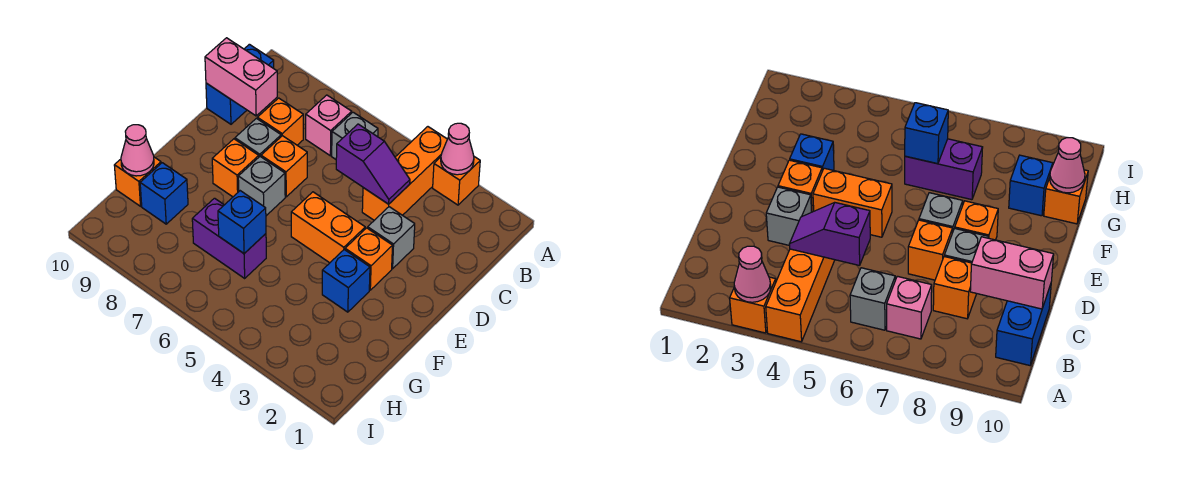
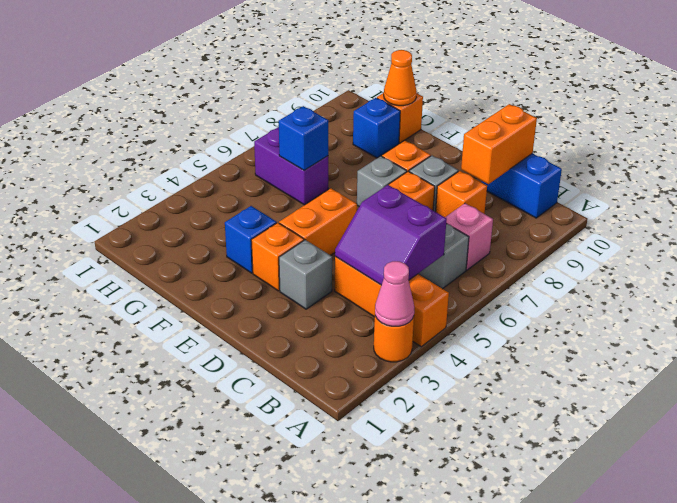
orange brick A3 level 1 -> orange round brick A3 level 1
purple slope C4:C5 level 2 top 5 -> purple slope B4:C5 level 2 top 5
pink brick C9:C10 level 2 -> orange brick C9:C10 level 2
purple brick G6:G7 level 1 -> purple brick G6:H6 level 1
pink cone G10 level 2 -> orange cone G10 level 2

